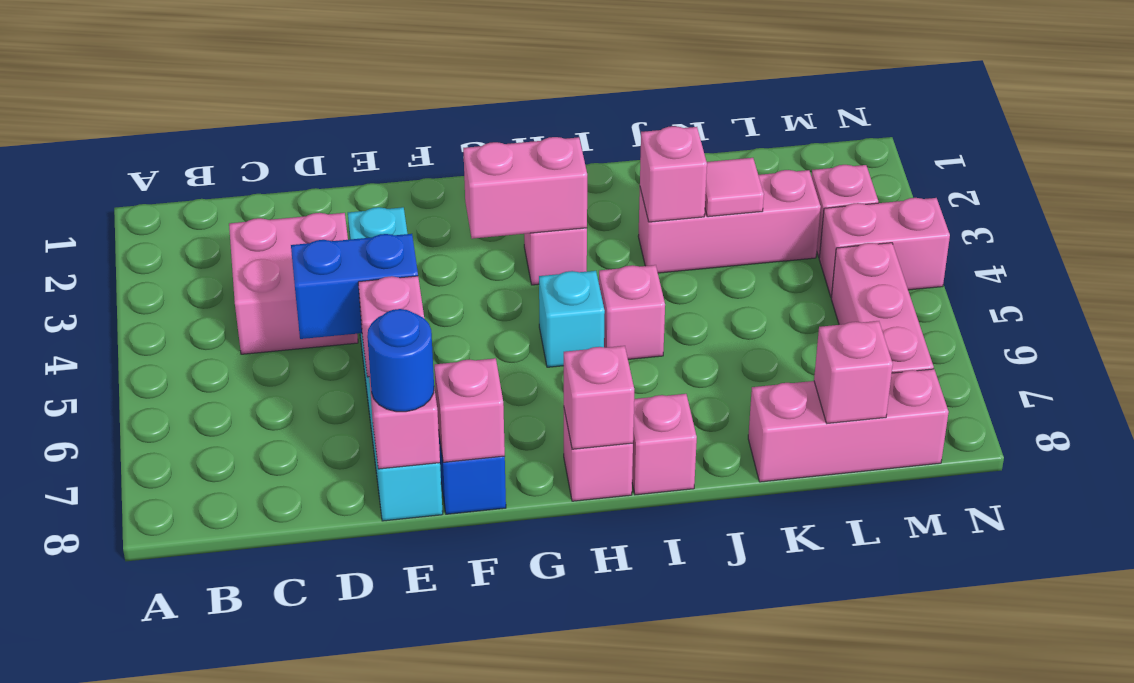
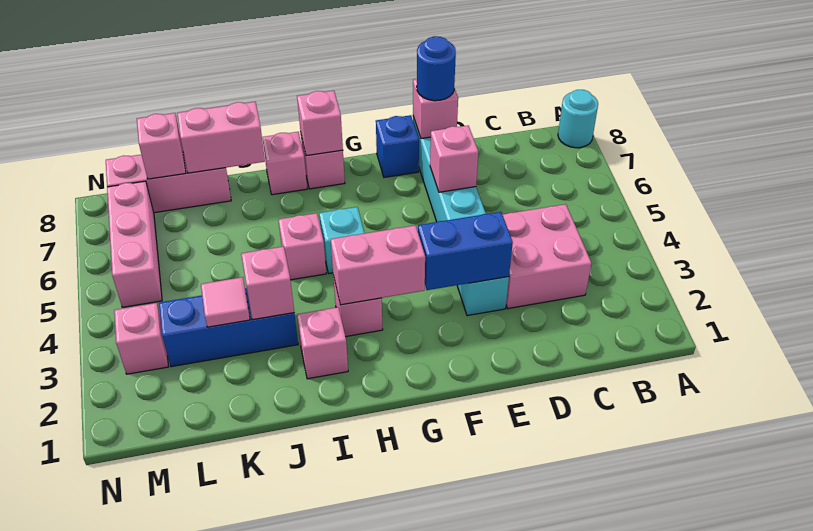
none -> cyan round brick A8 level 1
blue brick D5:E5 level 2 -> blue brick E3:F3 level 2
pink brick F8 level 2 -> pink brick I2 level 1
pink brick J3:L3 level 1 -> blue brick J3:L3 level 1
pink brick M4:N4 level 1 -> pink brick J8:K8 level 2

